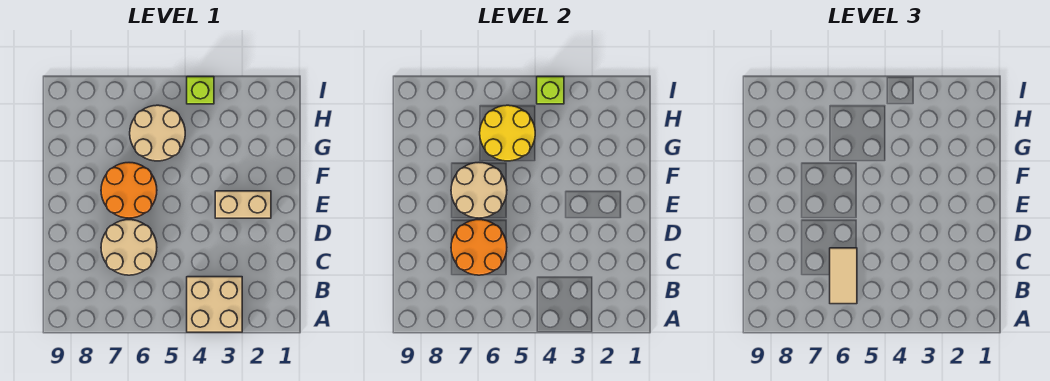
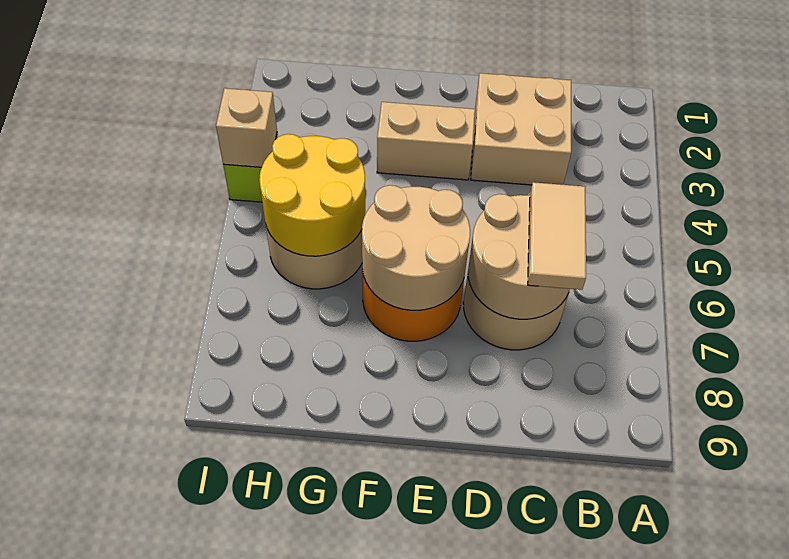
tan brick A3:B4 level 1 -> tan brick C2:D3 level 1
tan tile B6:C6 level 3 -> tan tile C6:C7 level 3
orange round brick C6:D7 level 2 -> tan round brick C6:D7 level 2
tan brick E2:E3 level 1 -> tan brick E3:F3 level 1
lime brick I4 level 2 -> tan brick I4 level 2

